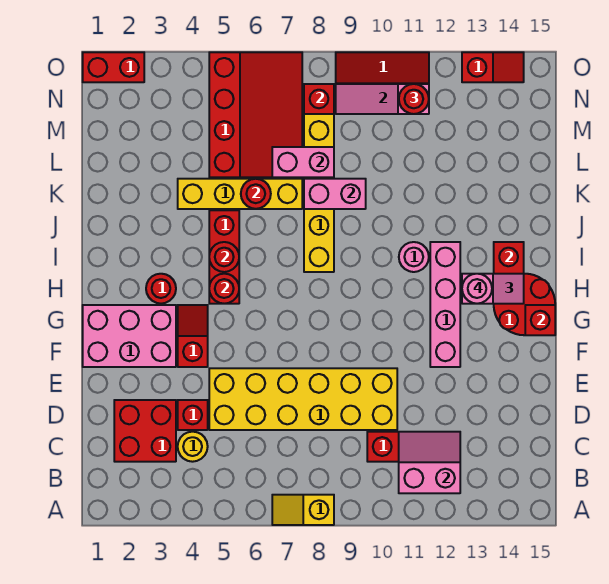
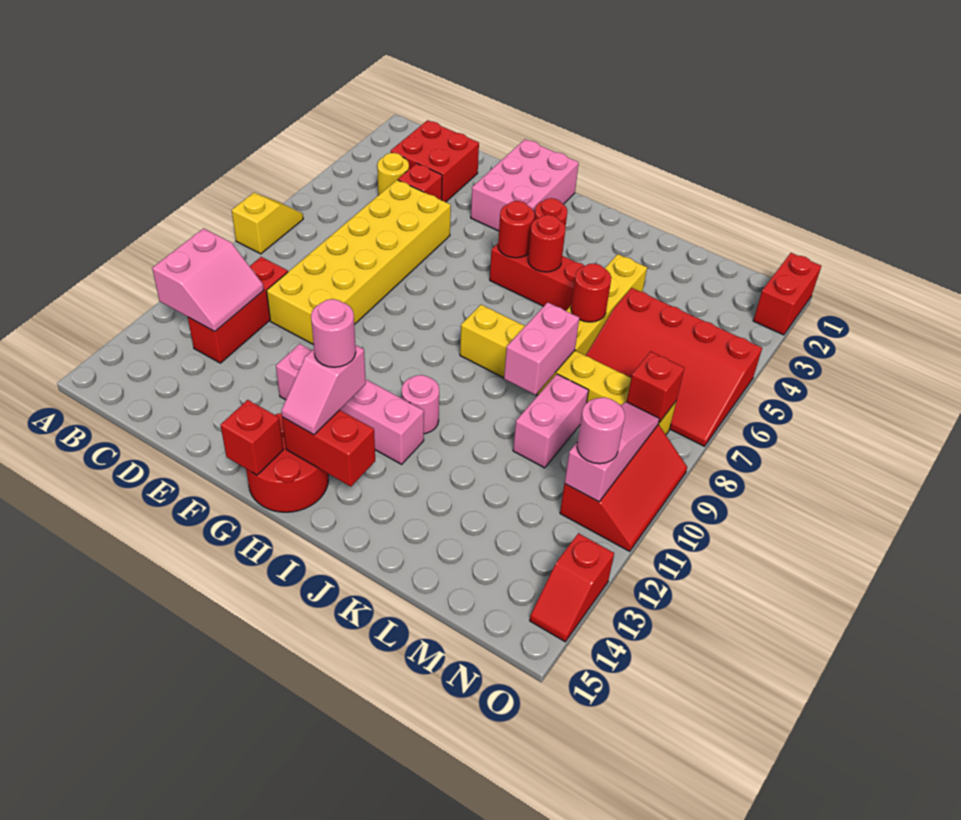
red slope F4:G4 level 1 top F -> none
pink brick L7:L8 level 2 -> pink brick L9:L10 level 1
red round brick N11 level 3 -> pink round brick N11 level 3

